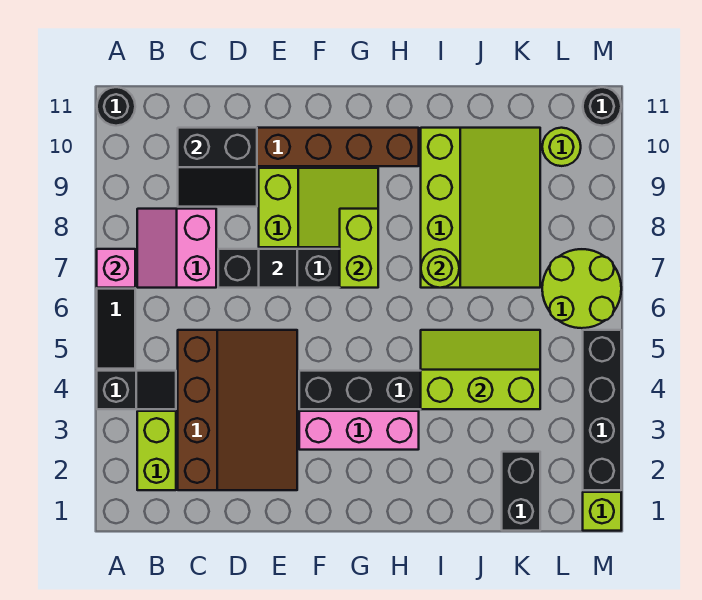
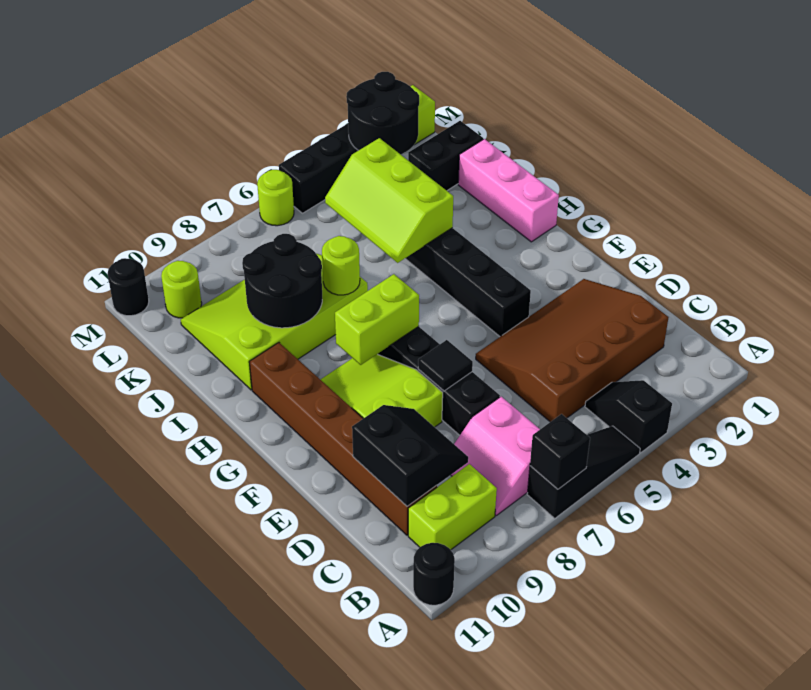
pink brick A7 level 2 -> black brick A7 level 2
lime brick B2:B3 level 1 -> lime brick B9:B10 level 1
pink slope B7:C8 level 1 top C -> pink slope B7:C8 level 1 top 7
pink brick F3:H3 level 1 -> pink brick H1:J1 level 1
none -> black round brick I8:J9 level 2
none -> black round brick L2:M3 level 2
lime round brick L6:M7 level 1 -> lime round brick M6 level 1

